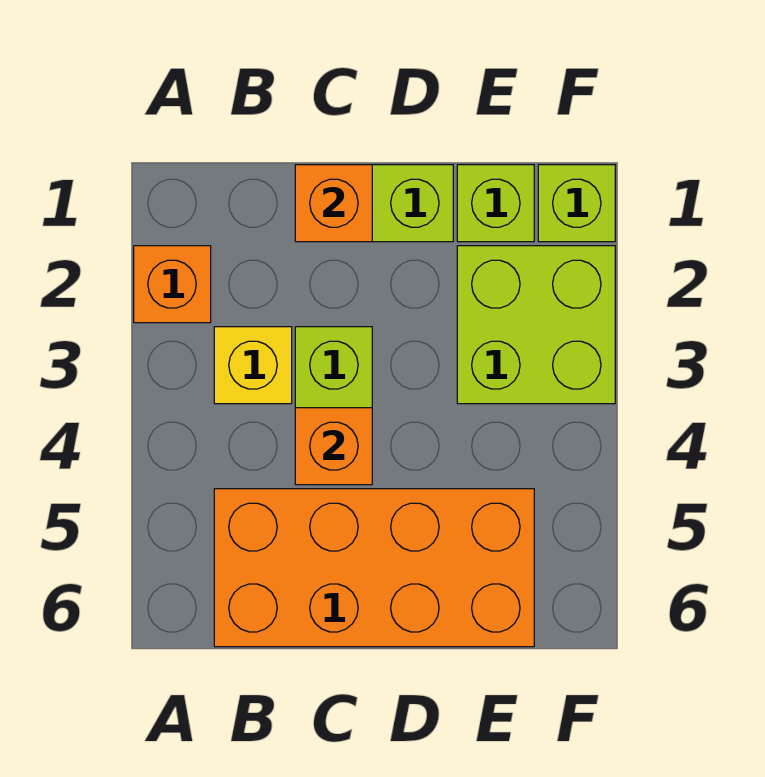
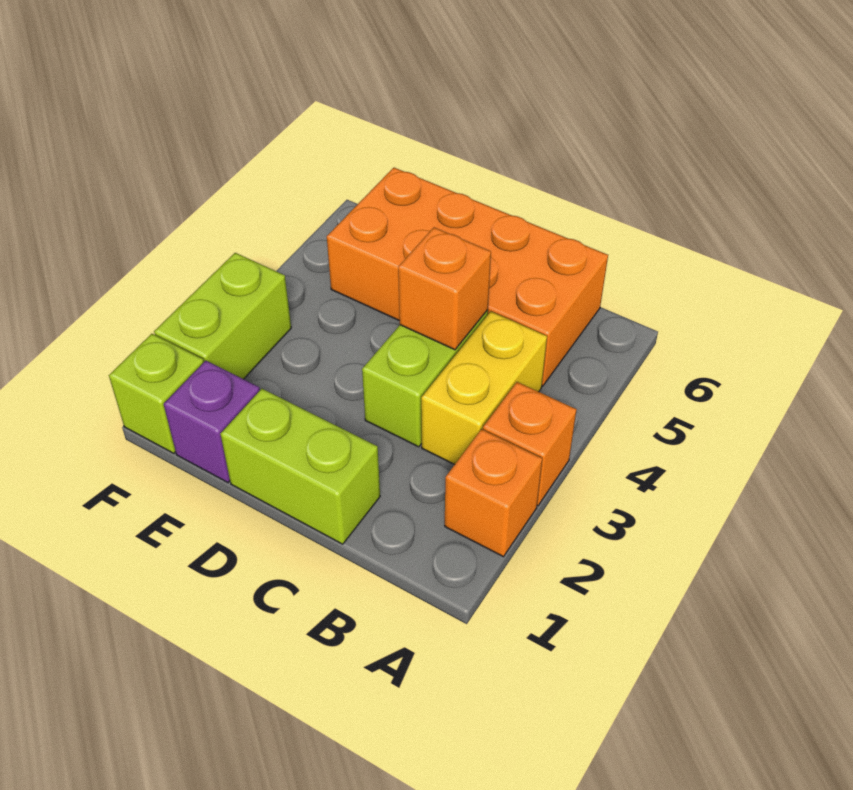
yellow brick B3 level 1 -> yellow brick B3:B4 level 1
orange brick C1 level 2 -> orange brick A3 level 1
lime brick E1 level 1 -> purple brick E1 level 1
lime brick E2:F3 level 1 -> lime brick F2:F3 level 1

